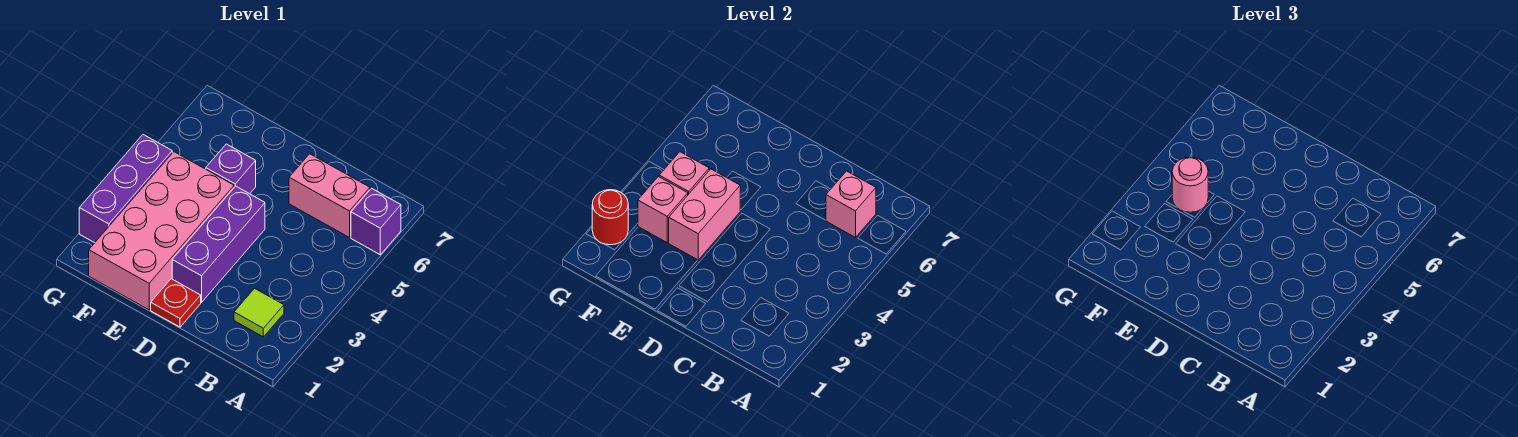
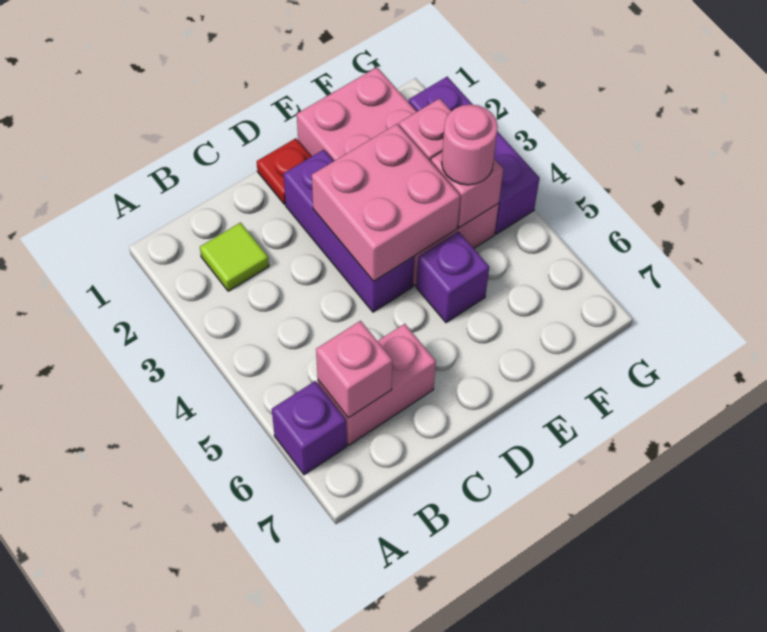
pink brick E3:E4 level 2 -> pink brick D3:E4 level 2
red round brick G2 level 2 -> none

